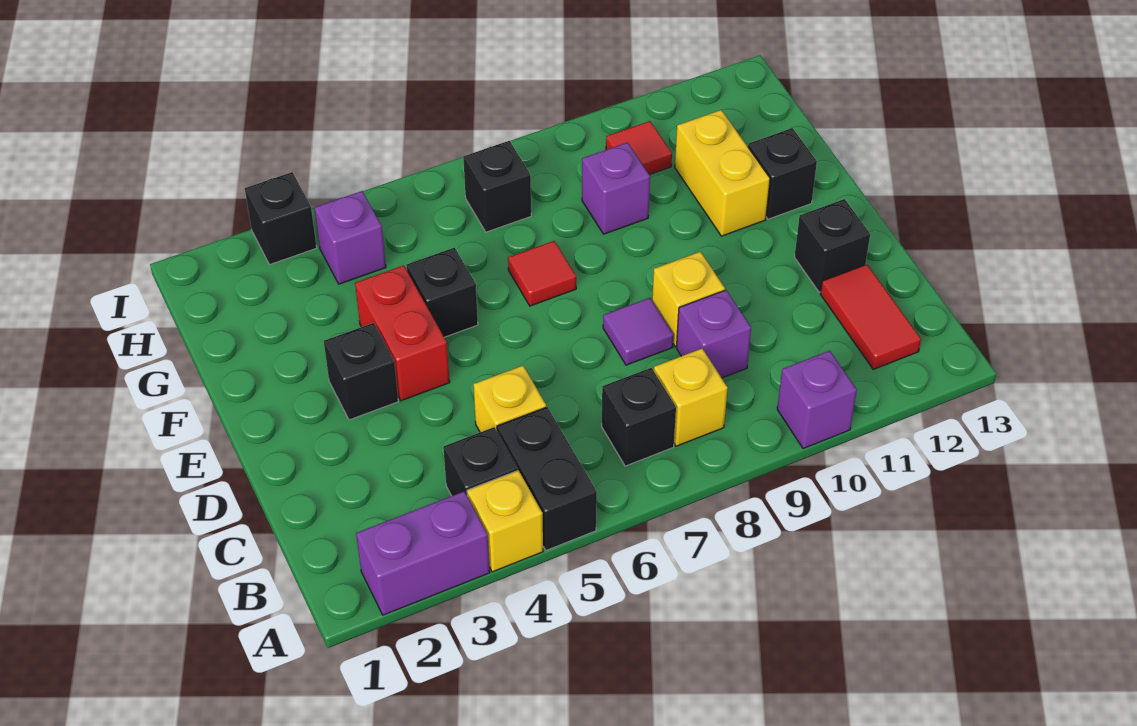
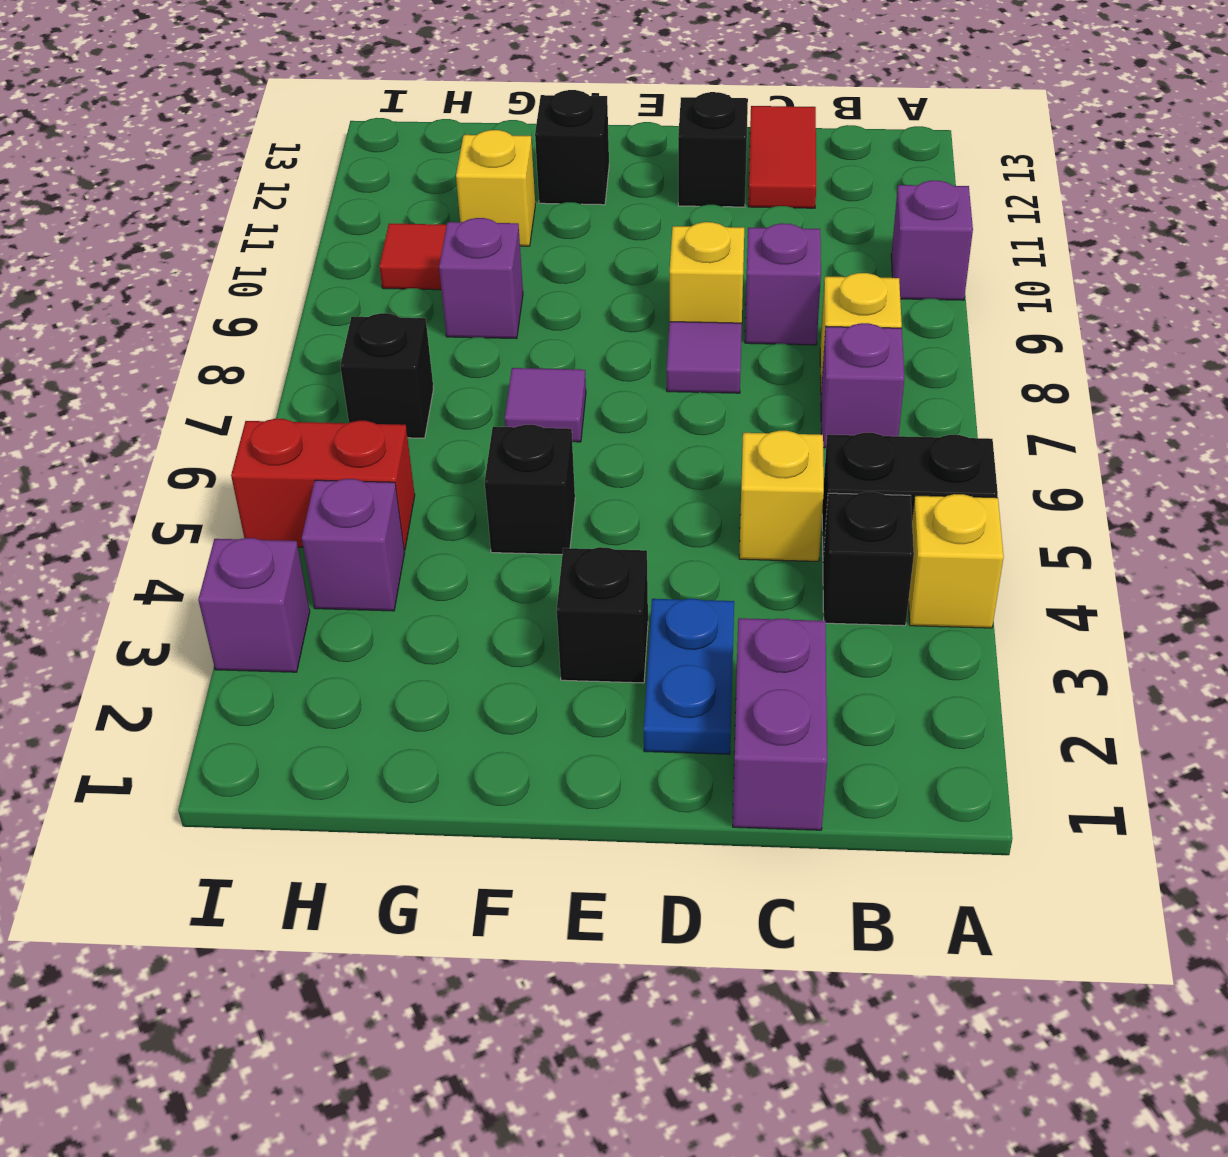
purple brick A2:A3 level 1 -> purple brick C1:C2 level 1
black brick B7 level 1 -> purple brick B7 level 1
red tile B12:C12 level 1 -> red tile C12:C13 level 1
none -> blue plate D2:D3 level 1
red brick E4:F4 level 1 -> red brick H5:I5 level 1
red tile F7 level 1 -> purple tile F7 level 1
yellow brick F11:G11 level 1 -> yellow brick G11 level 1
black brick I3 level 1 -> purple brick I3 level 1

